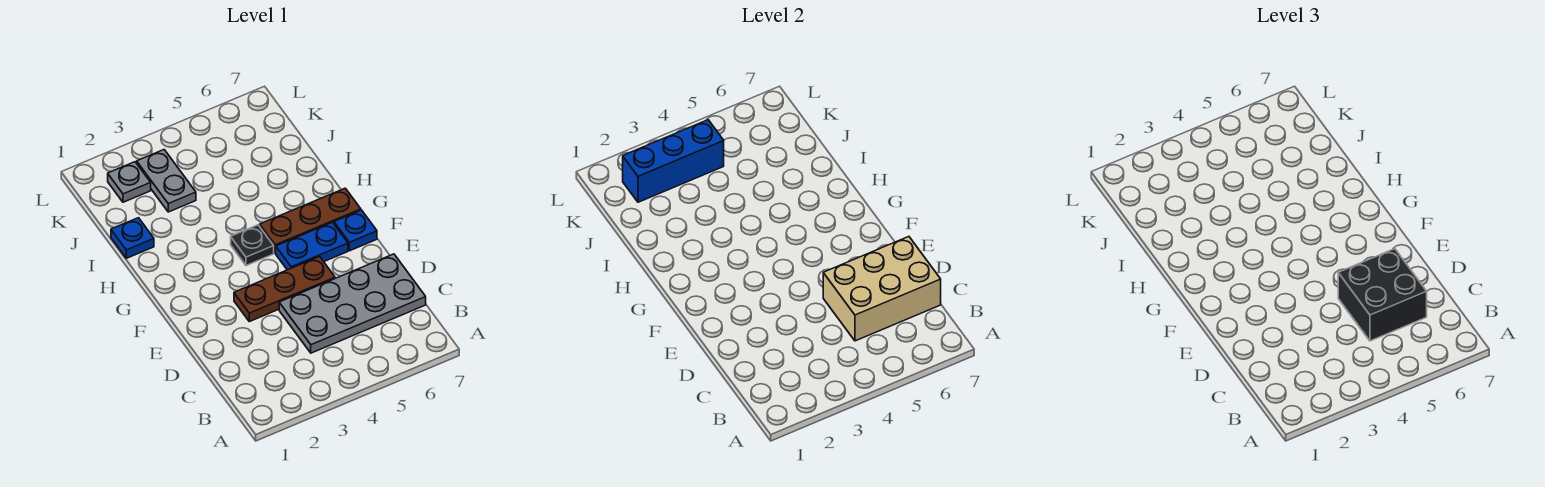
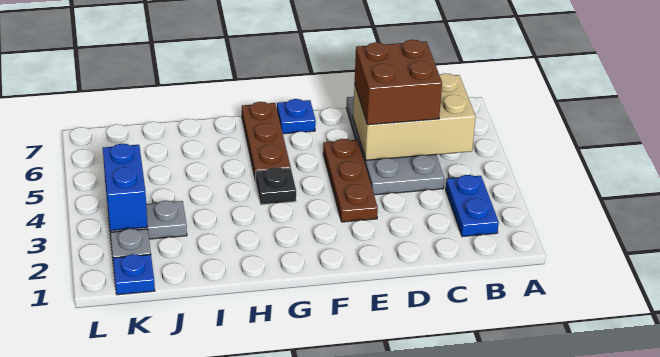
tan brick C5:D7 level 2 -> tan brick B5:D6 level 2
black brick C5:D6 level 3 -> brown brick C5:D6 level 3
blue plate F5:F6 level 1 -> blue plate B2:B3 level 1
blue plate I1 level 1 -> blue plate K1 level 1
blue brick K2:K4 level 2 -> blue brick K3:K4 level 2

